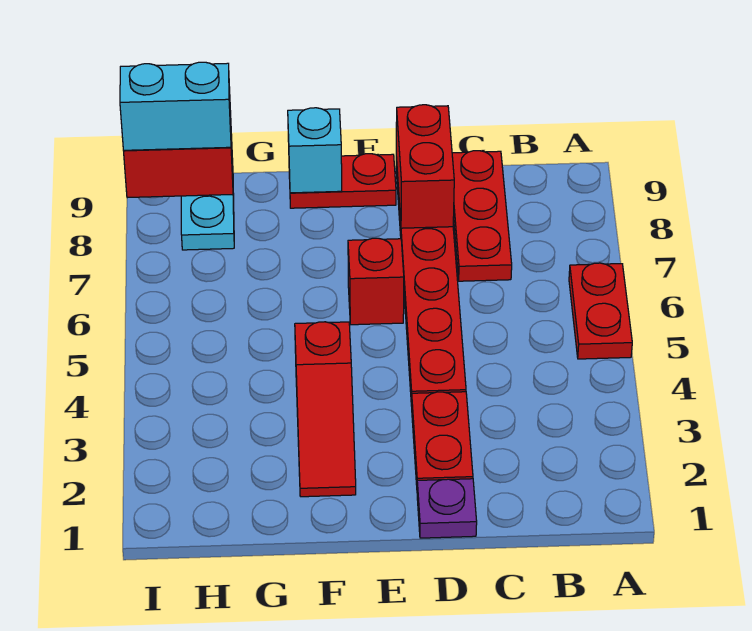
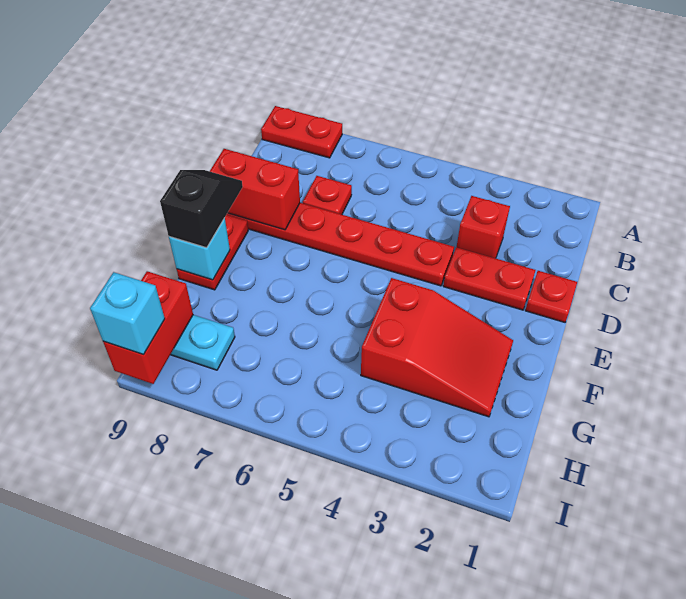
red plate A5:A6 level 1 -> red plate A8:A9 level 1
red plate C7:C9 level 1 -> red plate C7 level 1
purple plate D1 level 1 -> red plate D1 level 1
red brick E6 level 1 -> red brick C3 level 1
none -> black slope E9:F9 level 3 top F
red slope F2:F4 level 1 top 4 -> red slope F2:G4 level 1 top 4
cyan brick H9:I9 level 3 -> cyan brick I9 level 3

